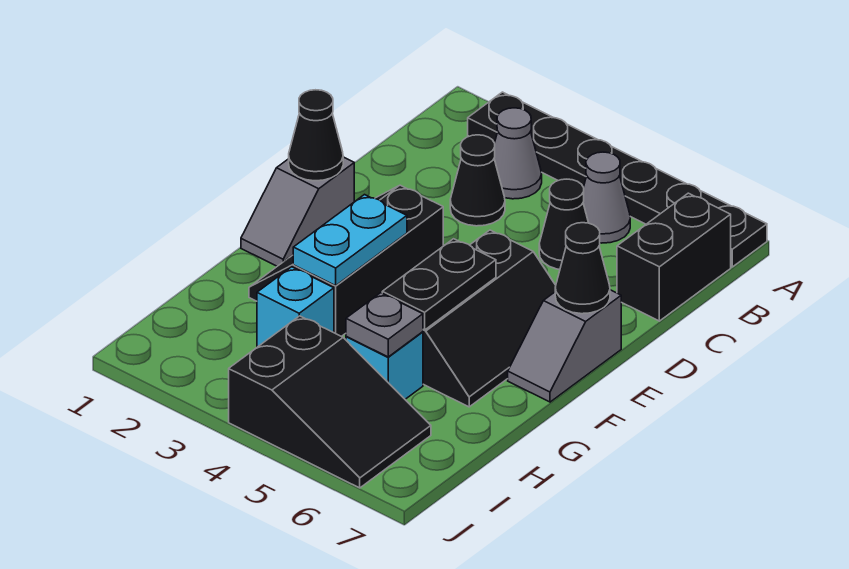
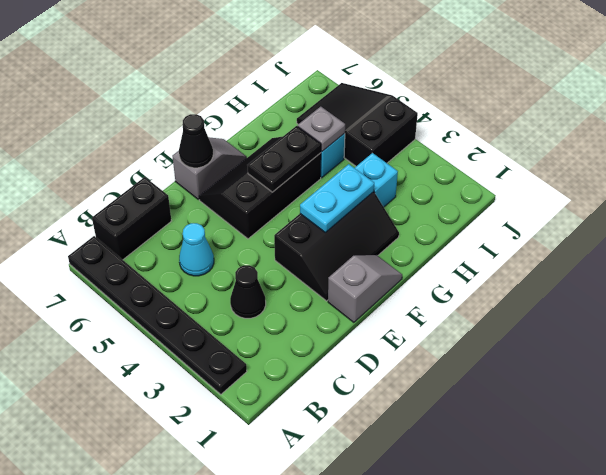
grey cone B3 level 1 -> none
grey cone B5 level 1 -> none
black cone C5 level 1 -> cyan cone C5 level 1
black cone E1 level 2 -> none

